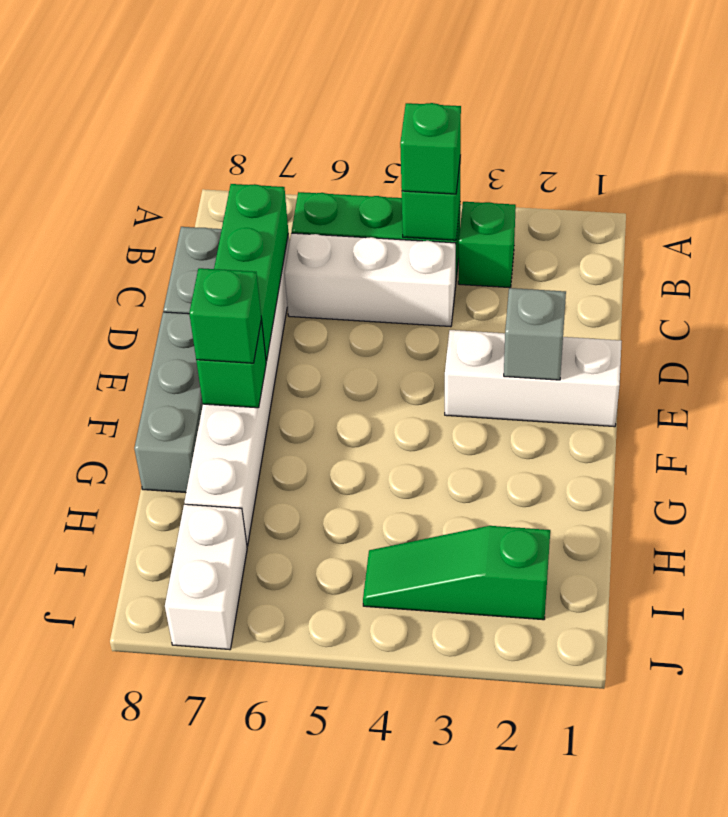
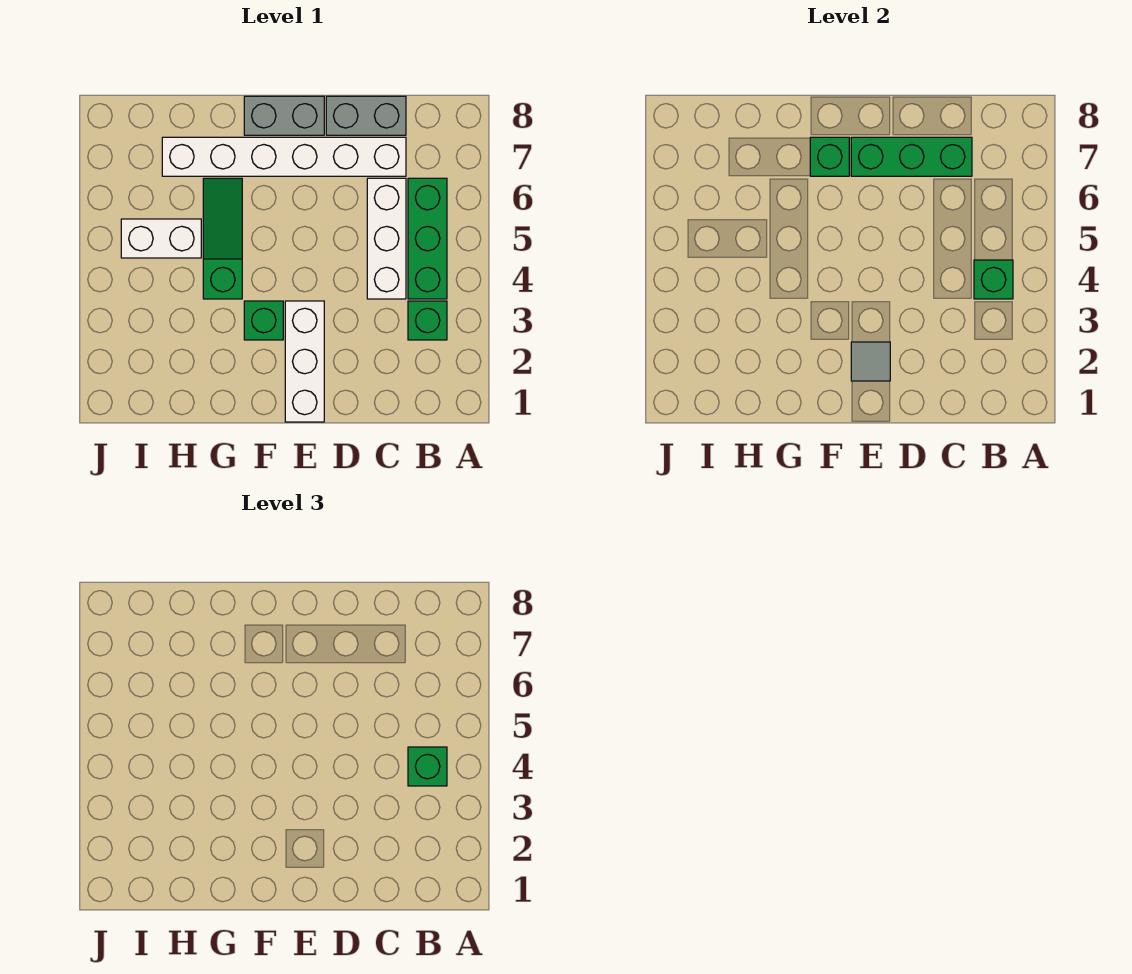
grey brick E2 level 2 -> grey tile E2 level 2
grey brick E8:G8 level 1 -> grey brick E8:F8 level 1
green brick F7 level 3 -> green brick F3 level 1
green slope I2:I4 level 1 top 2 -> green slope G4:G6 level 1 top 4
white brick I7:J7 level 1 -> white brick H5:I5 level 1

